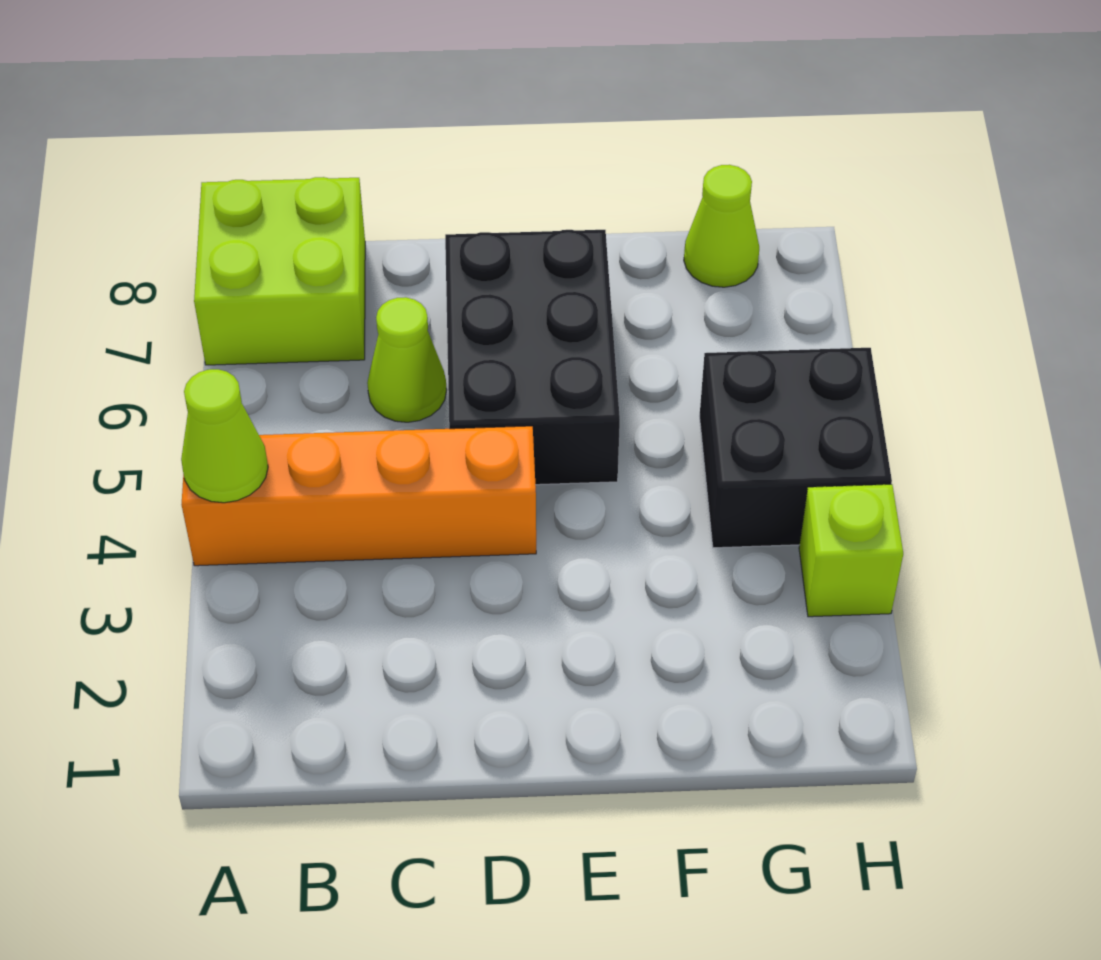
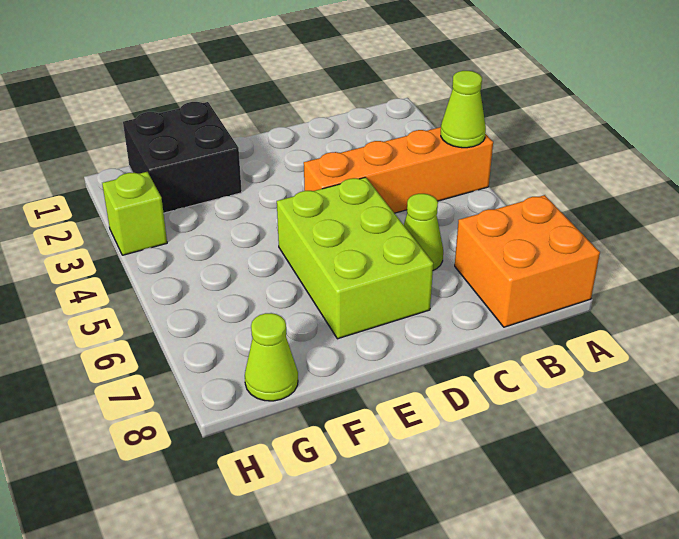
lime brick A7:B8 level 1 -> orange brick A7:B8 level 1
black brick D5:E7 level 1 -> lime brick D5:E7 level 1
black brick G4:H5 level 1 -> black brick F1:G2 level 1

